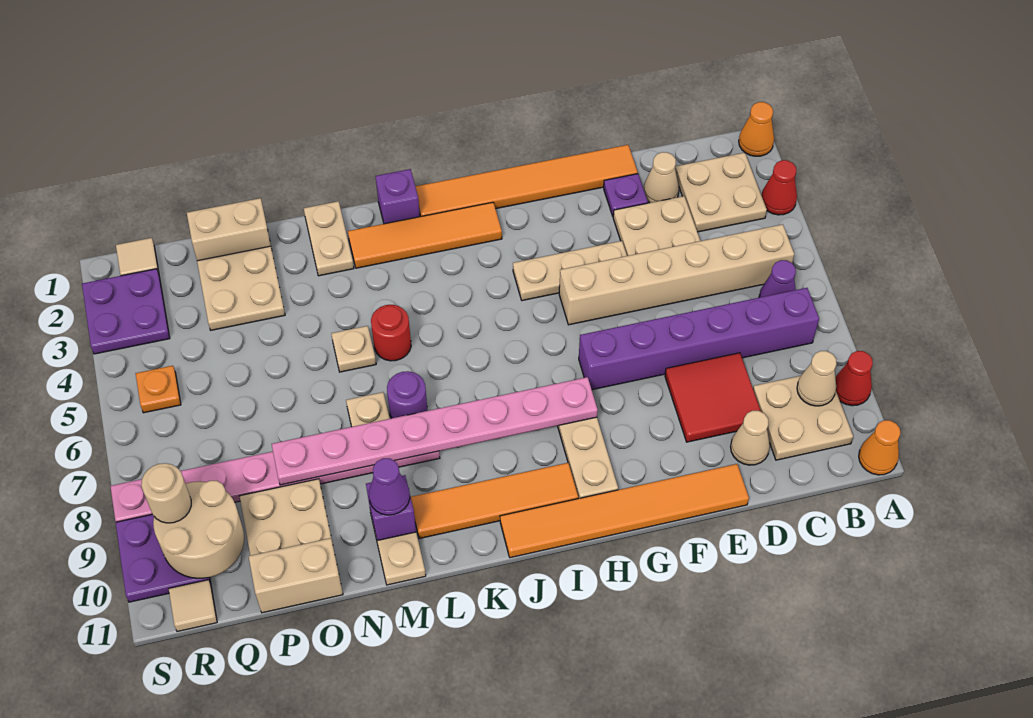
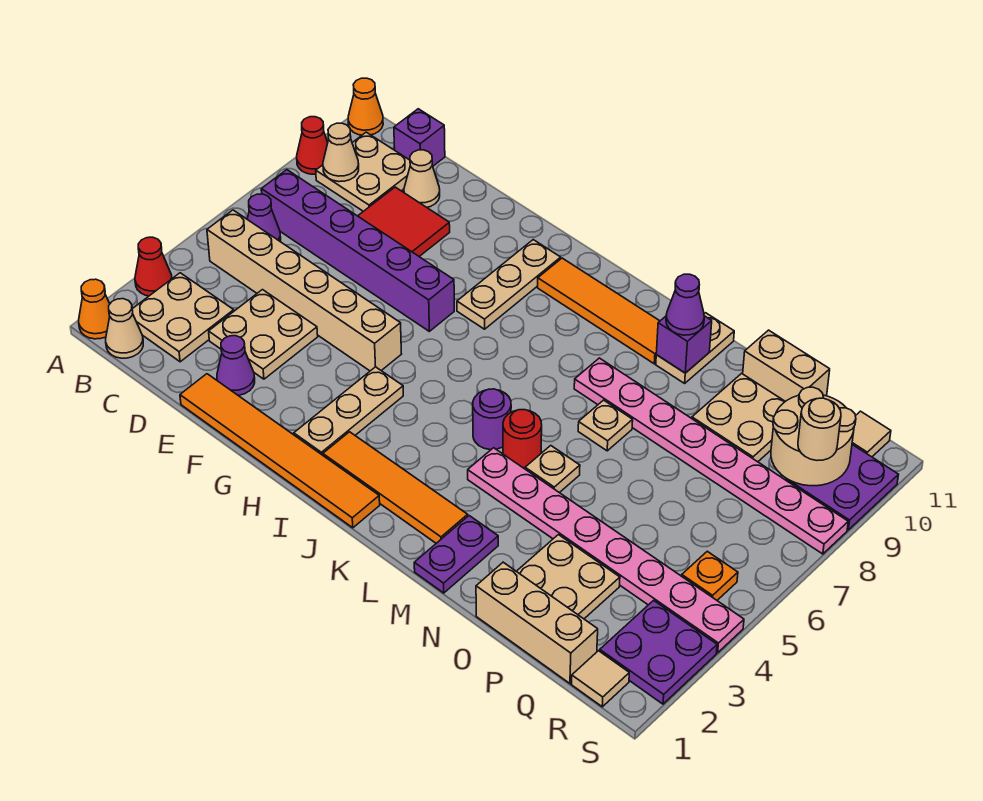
tan cone D2 level 1 -> tan cone B1 level 1
purple plate E2 level 1 -> purple cone E2 level 1
orange tile E11:J11 level 1 -> none
tan plate F4:H4 level 1 -> tan plate H2:H4 level 1
pink plate H8:O8 level 2 -> pink plate L4:S4 level 1
purple brick K1 level 1 -> purple brick C11 level 1
purple round brick L7 level 1 -> purple round brick K5 level 1
tan plate M1:M2 level 1 -> purple plate M1:M2 level 1
tan brick O1:P1 level 1 -> tan brick O1:Q1 level 1

